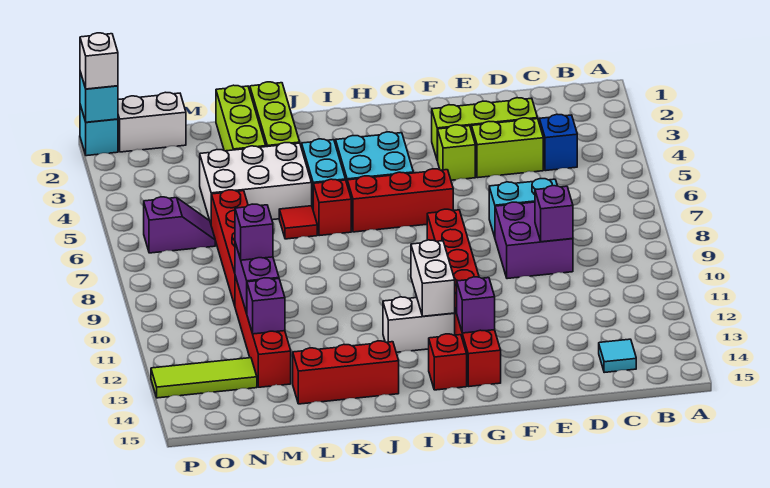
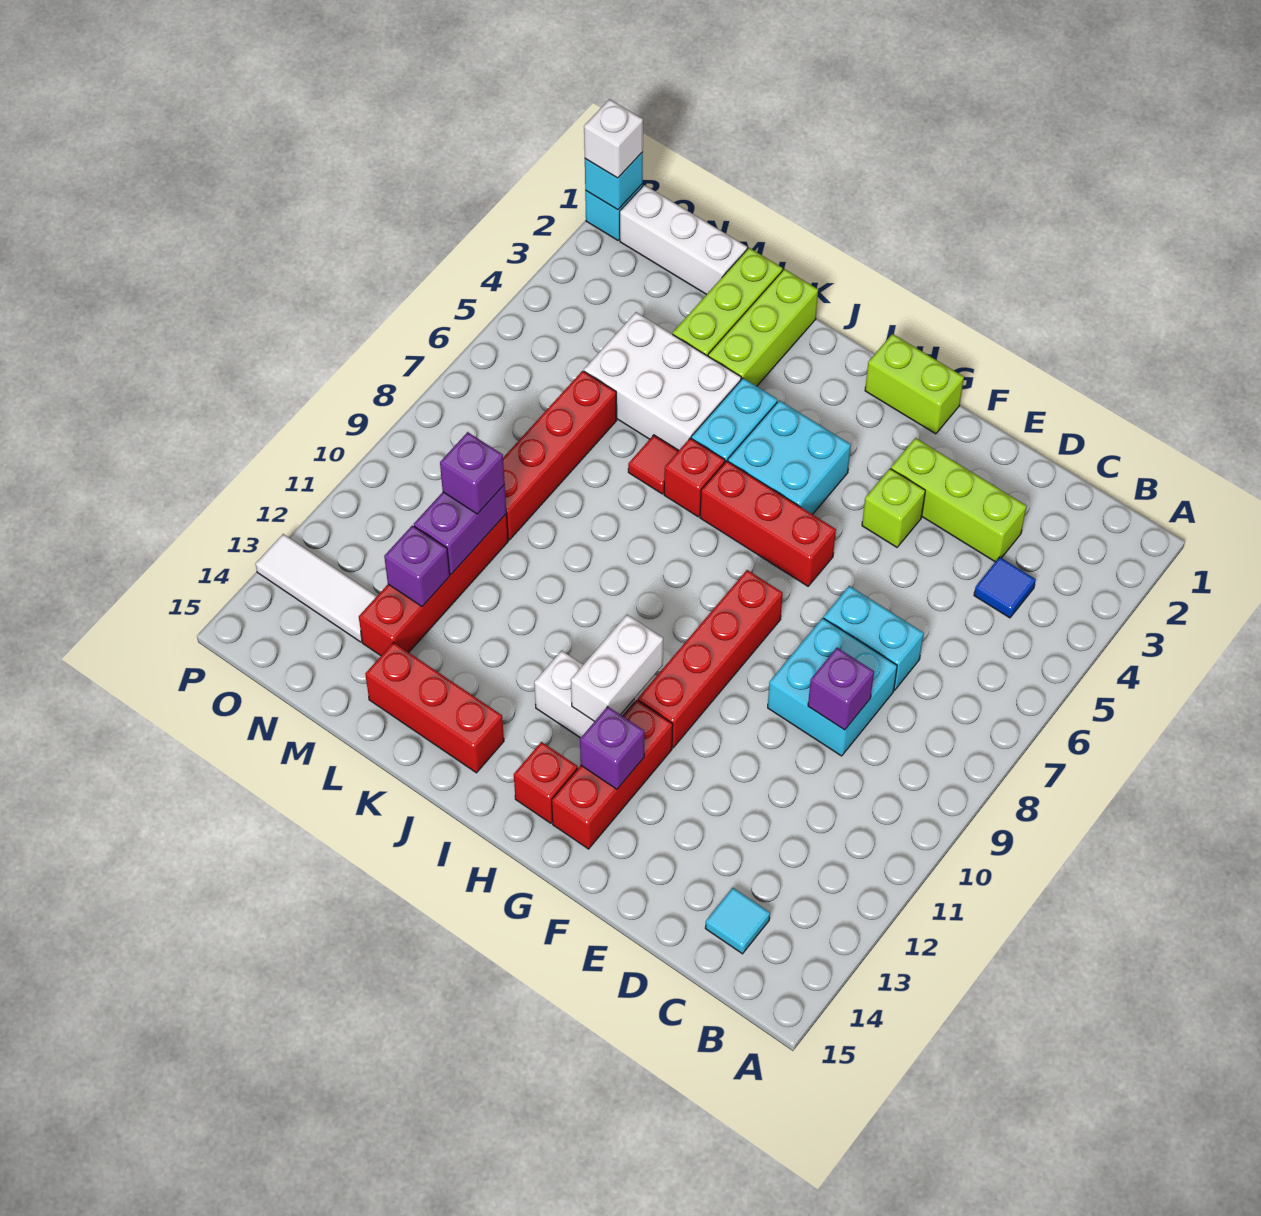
blue brick C4 level 1 -> blue tile C4 level 1
lime brick D4:E4 level 1 -> lime brick G1:H1 level 1
purple brick D8:E9 level 1 -> cyan brick D8:E9 level 1
white brick N1:O1 level 1 -> white brick M1:O1 level 1
purple slope N6:O6 level 1 top O -> none
lime tile N13:P13 level 1 -> white tile N13:P13 level 1

